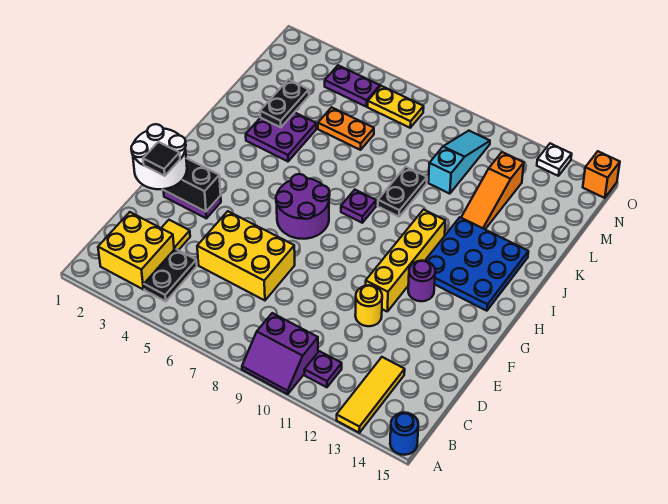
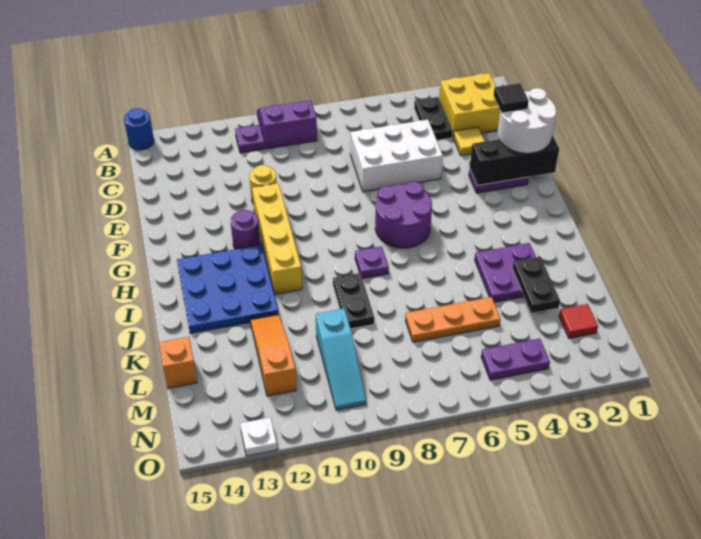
yellow tile A13:C13 level 1 -> none
yellow brick D5:E7 level 1 -> white brick D5:E7 level 1
orange plate L5:L6 level 1 -> orange plate L5:L7 level 1
none -> red tile M2 level 1
yellow plate N6:N7 level 1 -> none
orange brick O15 level 1 -> orange brick L15 level 1

